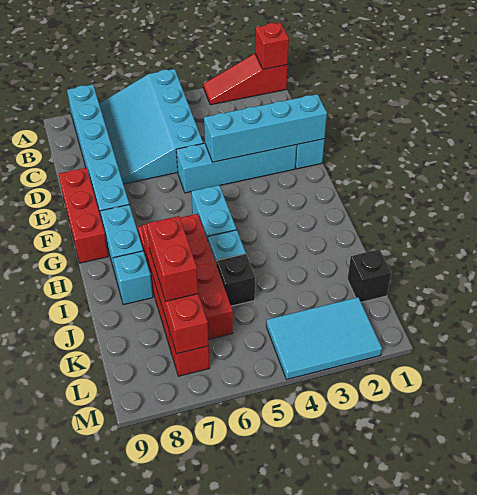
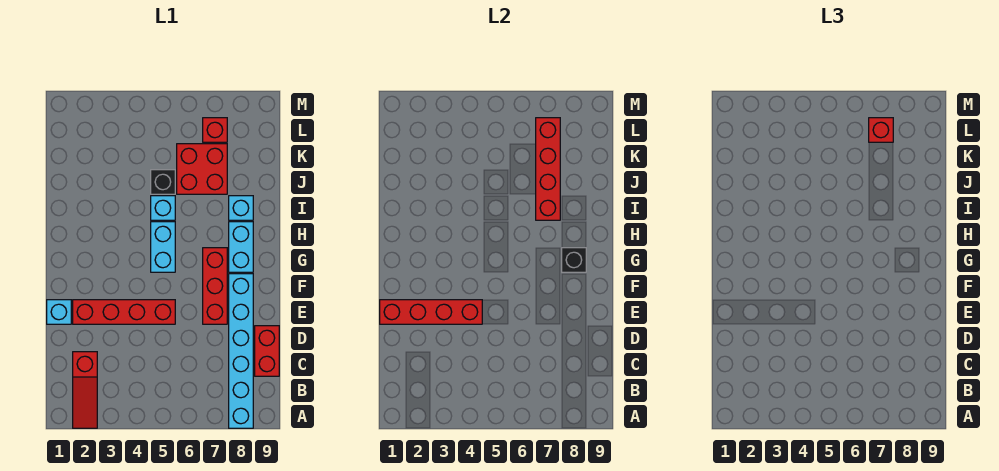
red slope A1:A3 level 1 top 1 -> red slope A2:C2 level 1 top C
red brick A1 level 2 -> red brick L7 level 3
cyan slope A5:D7 level 1 top 5 -> none
cyan brick E1:E4 level 2 -> red brick E1:E4 level 2
cyan brick E2:E5 level 1 -> red brick E2:E5 level 1
red brick E9:G9 level 1 -> red brick E7:G7 level 1
red brick H6:K7 level 1 -> red brick J6:K7 level 1
red brick J7:K7 level 3 -> red brick C9:D9 level 1
black brick K1 level 1 -> black brick G8 level 2
cyan tile L2:M4 level 1 -> none

